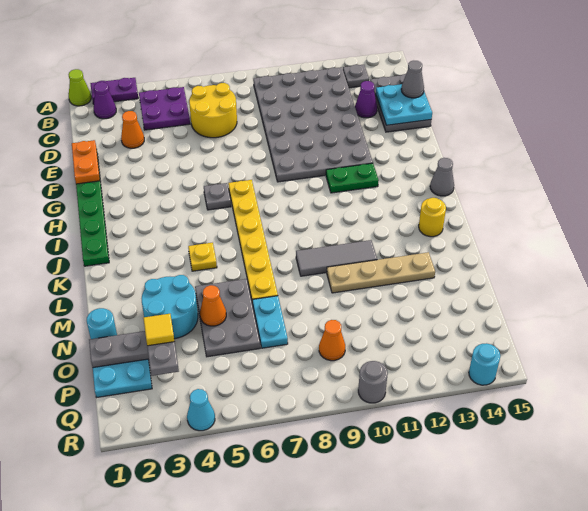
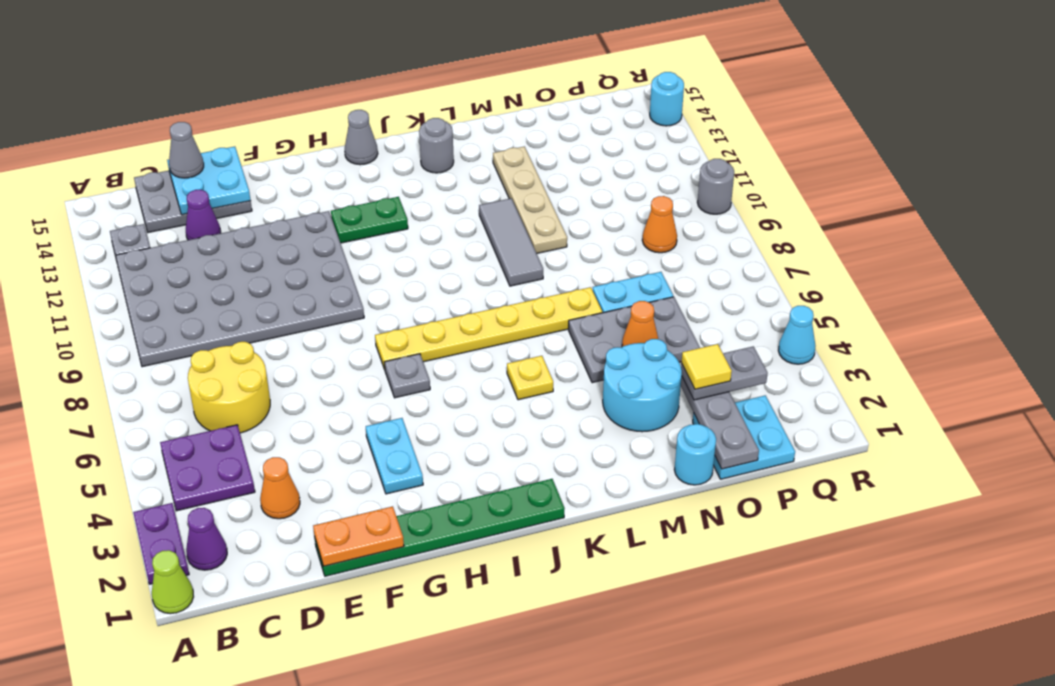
none -> cyan plate G3:G4 level 1
green plate H11:H12 level 1 -> green plate H12:I12 level 1
yellow round brick K14 level 1 -> grey round brick K14 level 1

